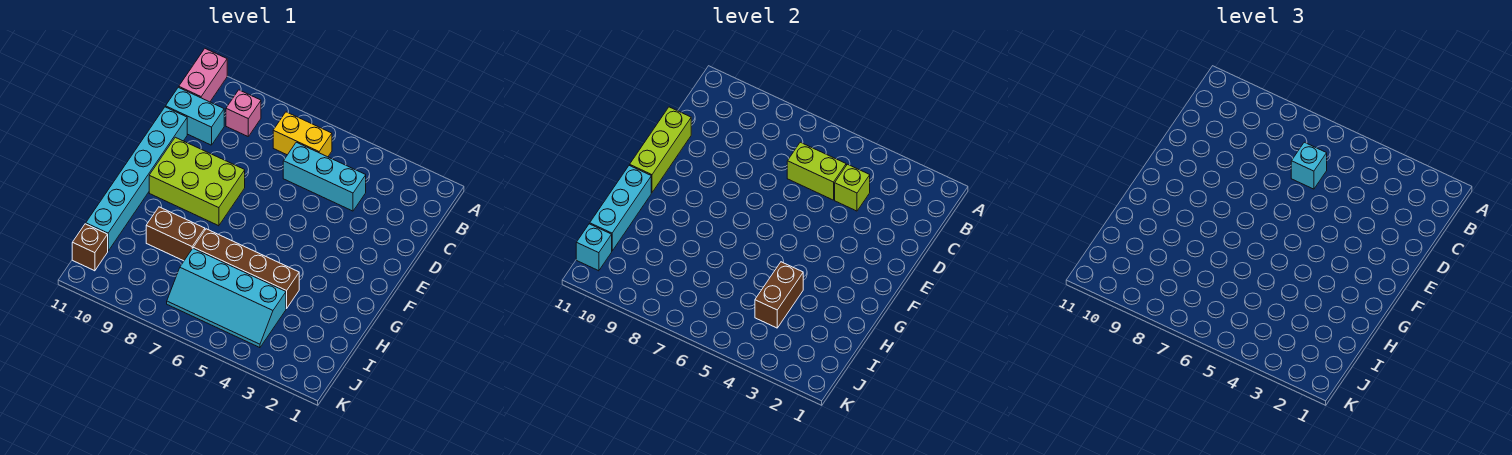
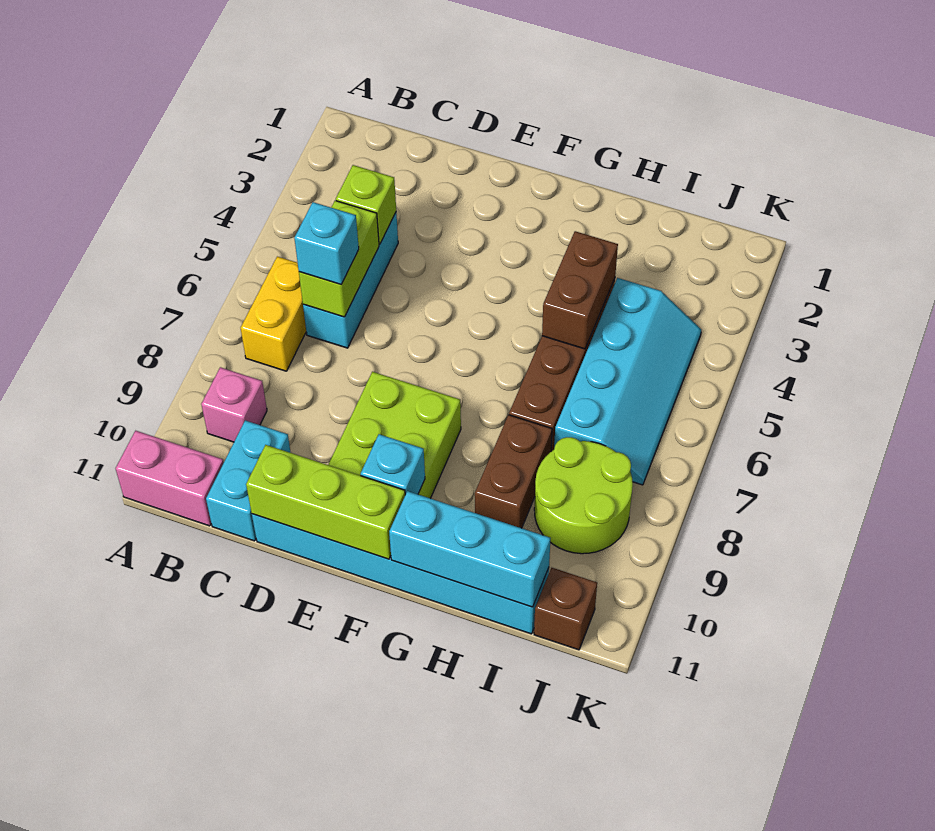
brown brick H4:I4 level 2 -> brown brick H4:H5 level 2
none -> lime round brick I8:J9 level 1
cyan brick J11 level 2 -> cyan brick F10 level 2

